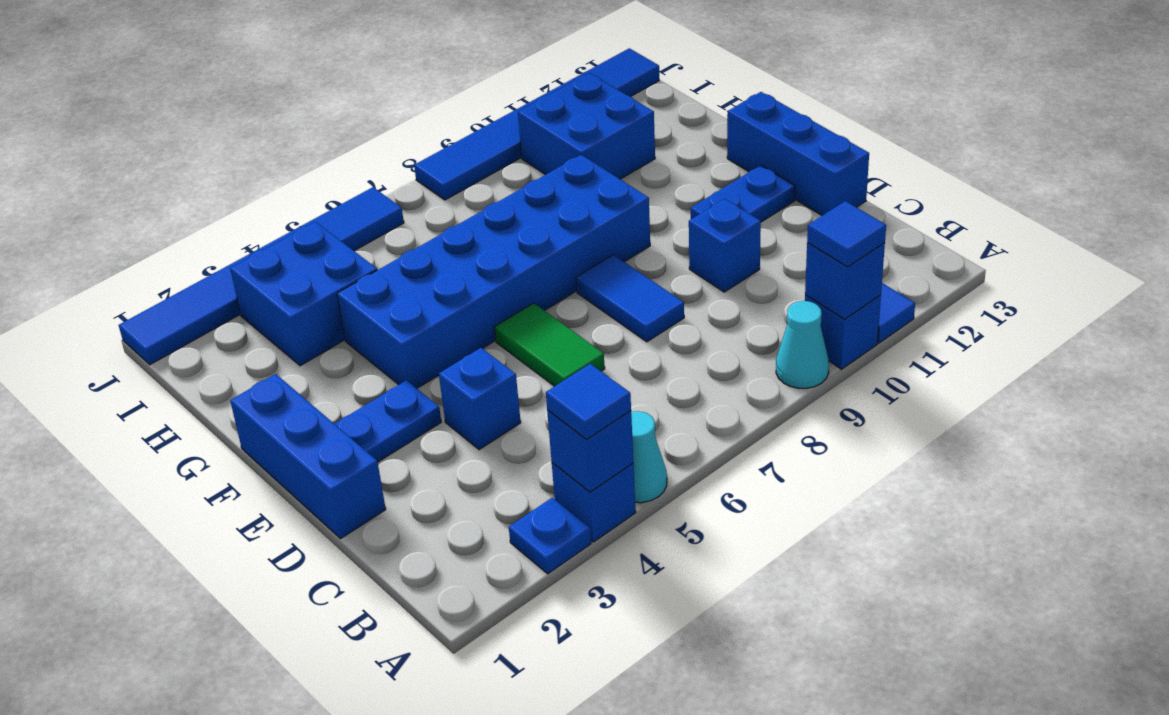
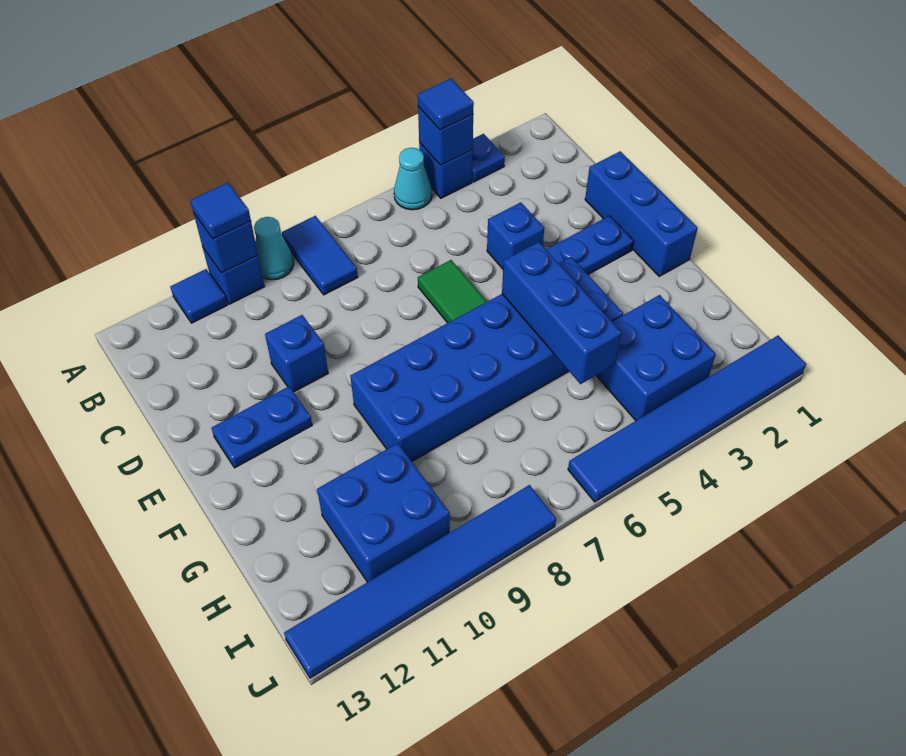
blue tile D8:E8 level 1 -> blue tile A8:B8 level 1
blue brick D13:F13 level 1 -> blue brick F5:H5 level 2

